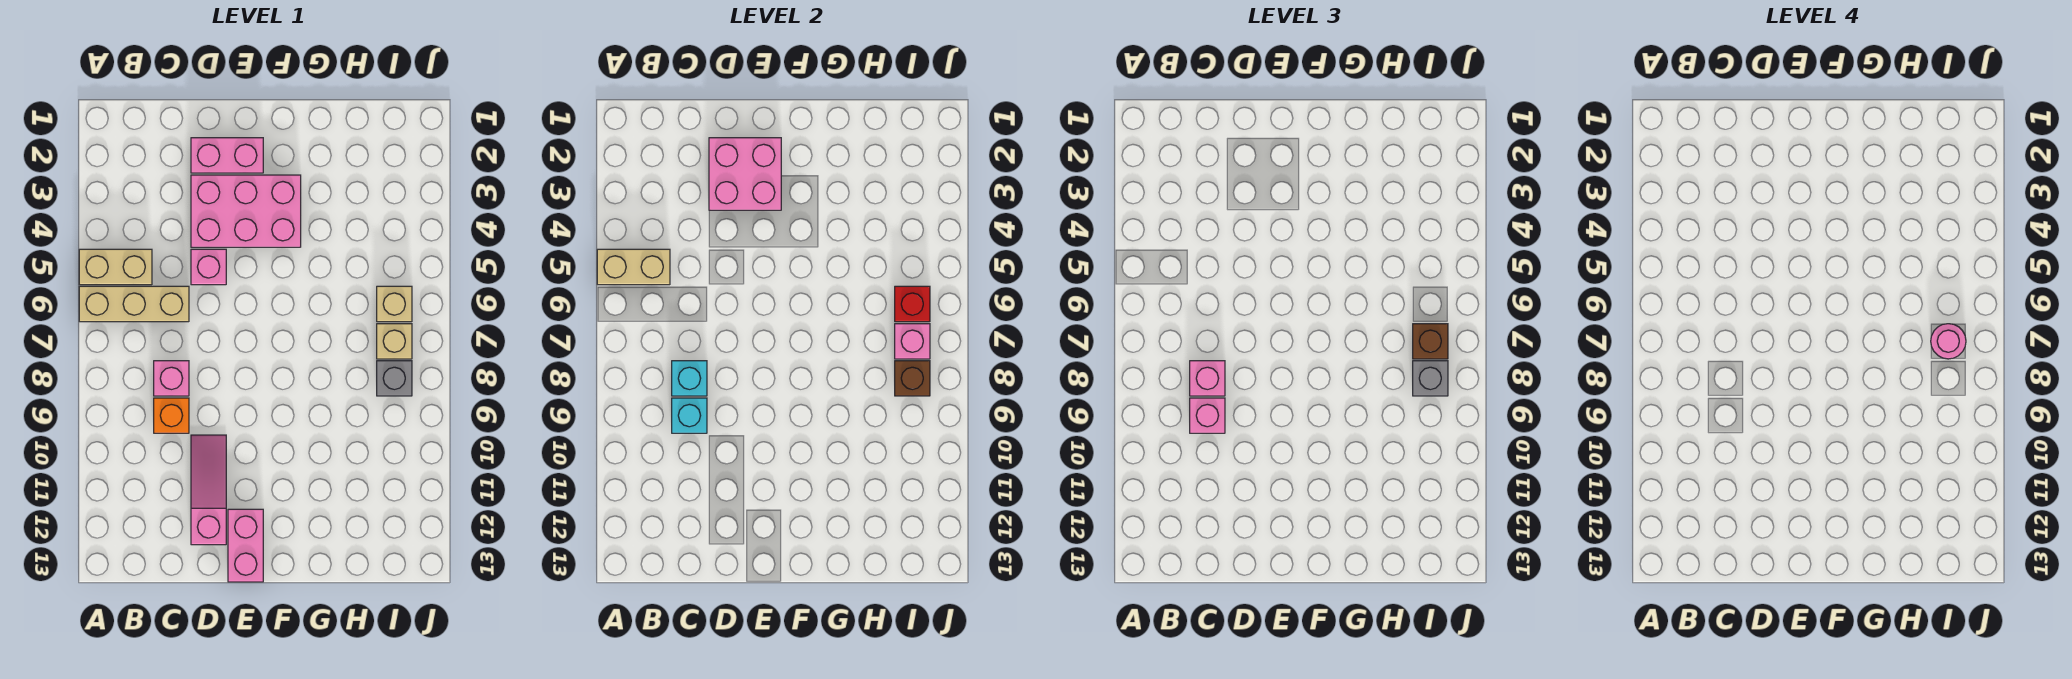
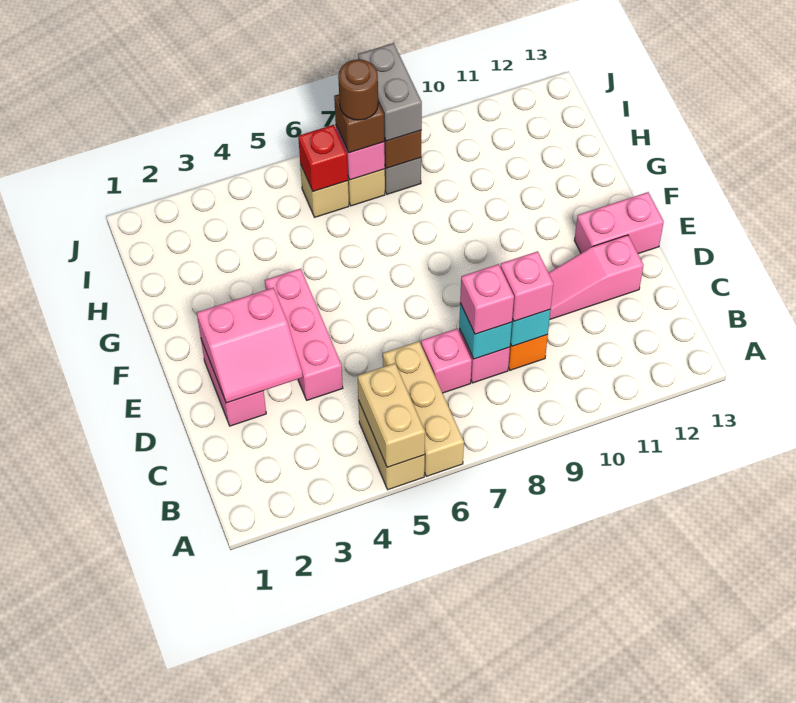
pink brick D2:E3 level 2 -> pink slope D2:E3 level 2 top E
pink brick D3:F4 level 1 -> pink brick D4:F4 level 1
pink brick D5 level 1 -> pink brick C7 level 1
pink round brick I7 level 4 -> brown round brick I7 level 4
grey brick I8 level 3 -> grey brick I8:J8 level 3

